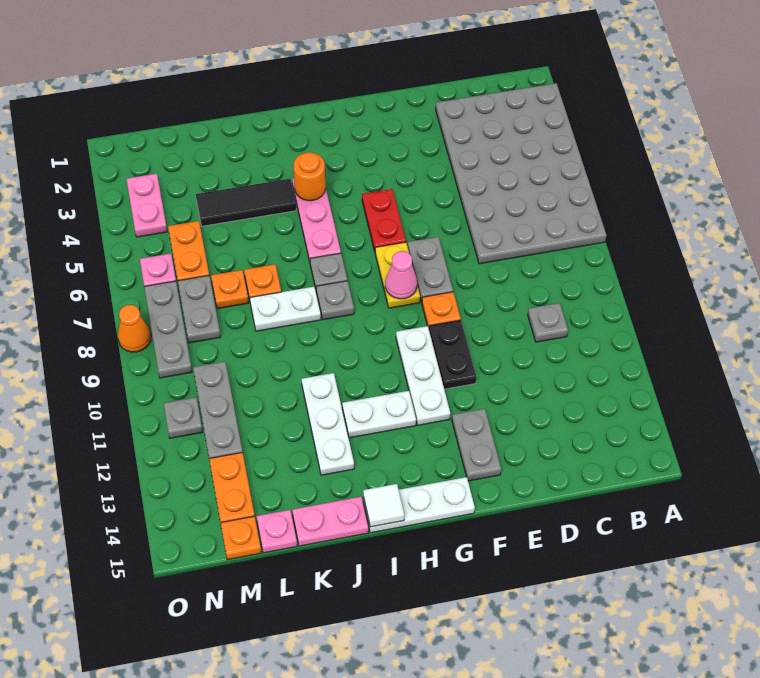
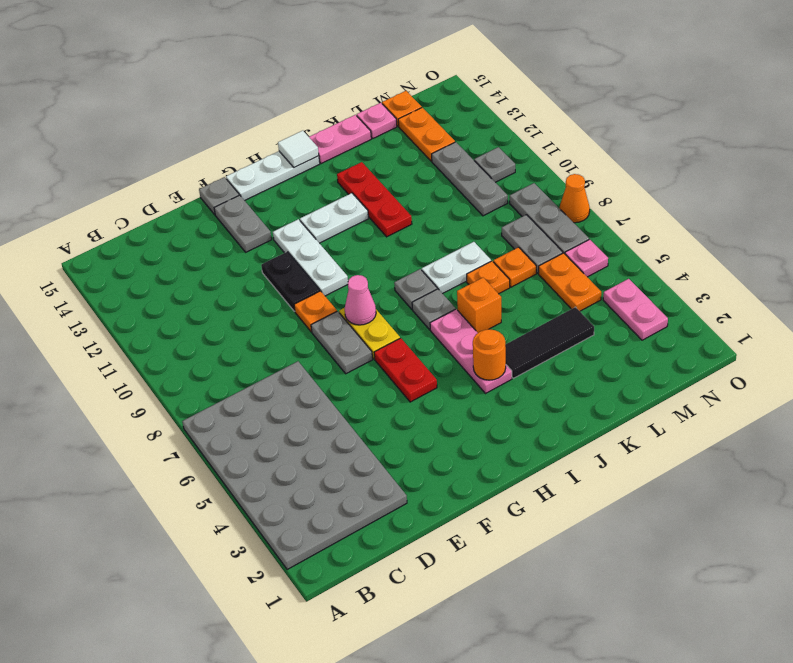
grey plate C10 level 1 -> grey plate F15 level 1
none -> orange brick J6 level 1
white plate J11:J13 level 1 -> red plate J11:J13 level 1

